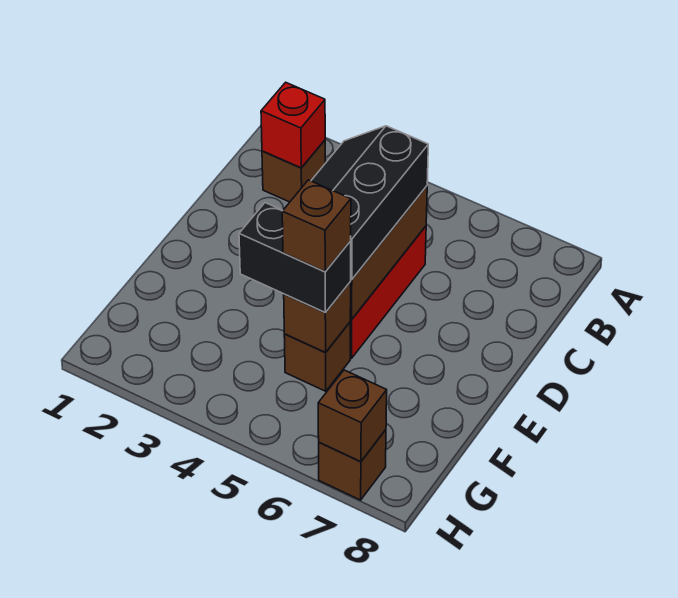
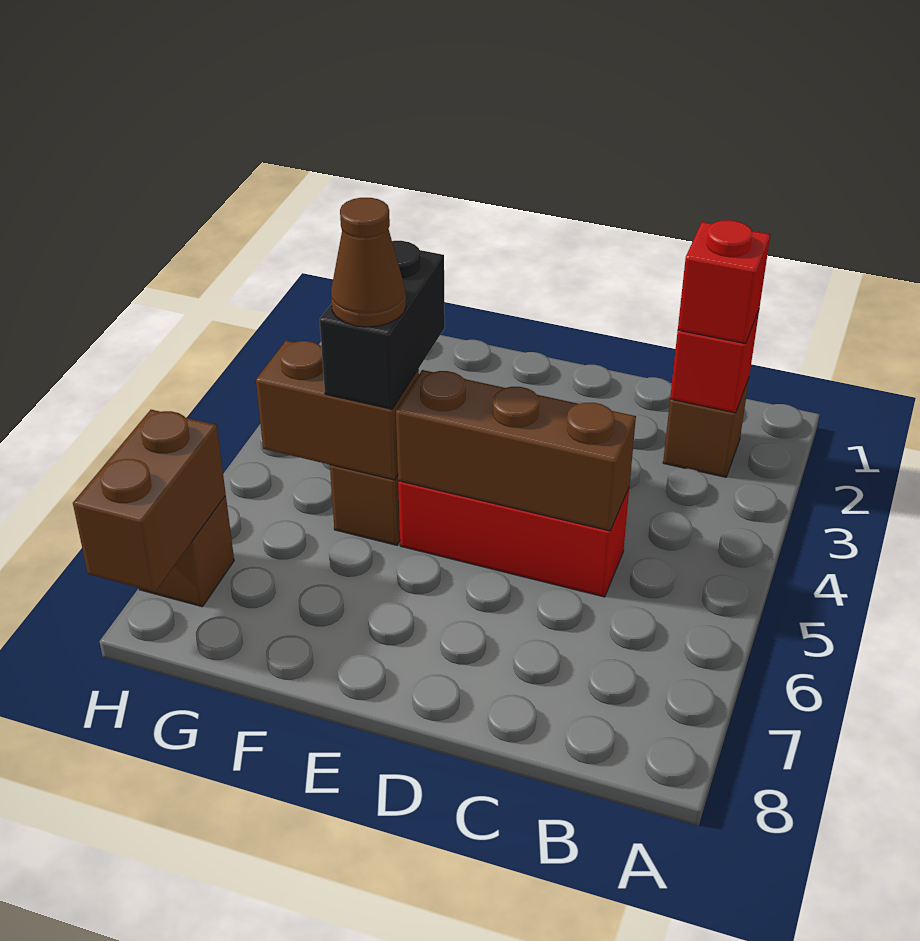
none -> red brick B2 level 3
black slope C4:E5 level 3 top 5 -> none
brown brick F5 level 2 -> brown brick F5:G5 level 2
brown brick F5 level 4 -> brown cone F5 level 4
brown brick H7 level 2 -> brown brick H7:H8 level 2

